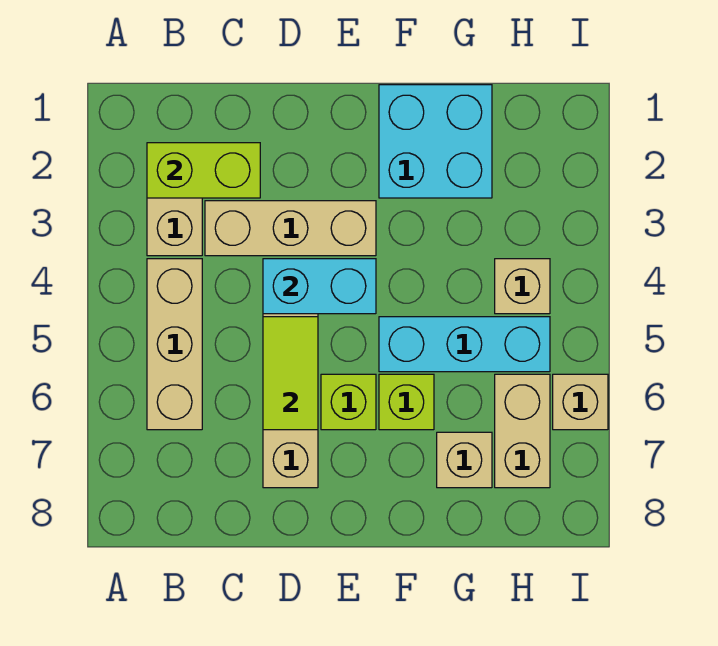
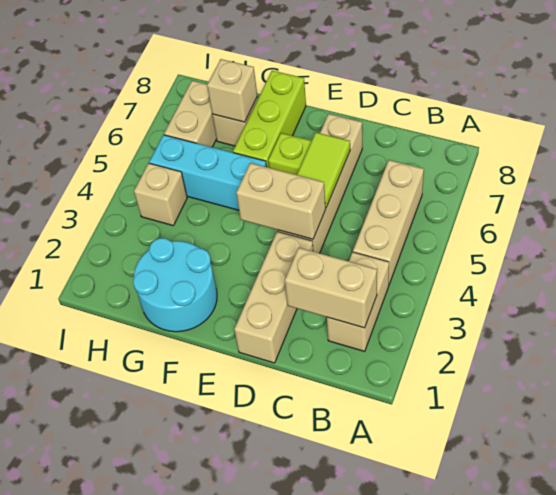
lime brick B2:C2 level 2 -> tan brick B2:C2 level 2
tan brick C3:E3 level 1 -> tan brick D1:D3 level 1
cyan brick D4:E4 level 2 -> tan brick D4:E4 level 2
cyan brick F1:G2 level 1 -> cyan round brick F1:G2 level 1
lime brick F6 level 1 -> lime brick F6:F8 level 1
tan brick I6 level 1 -> tan brick G7 level 2

